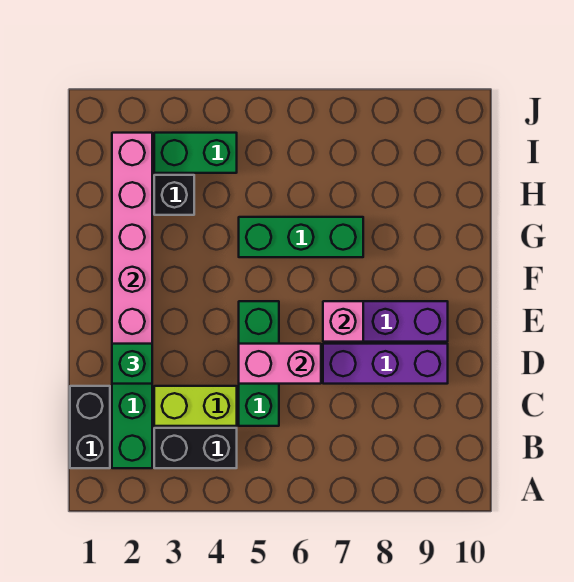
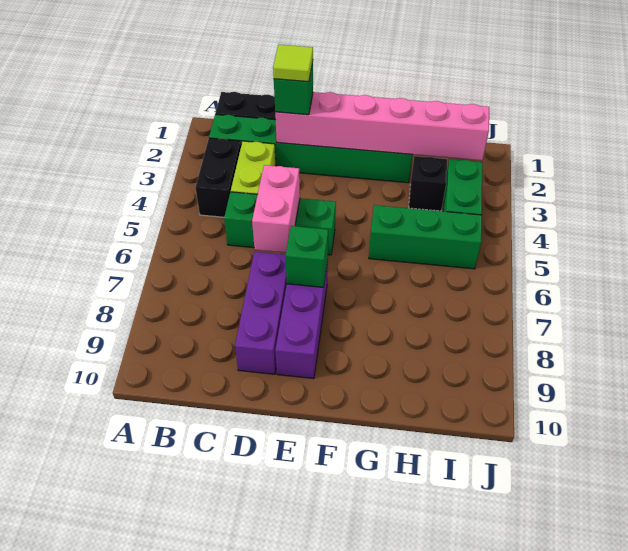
none -> lime tile D2 level 4
pink brick E7 level 2 -> green brick E7 level 2
green brick G5:G7 level 1 -> green brick G5:I5 level 1

